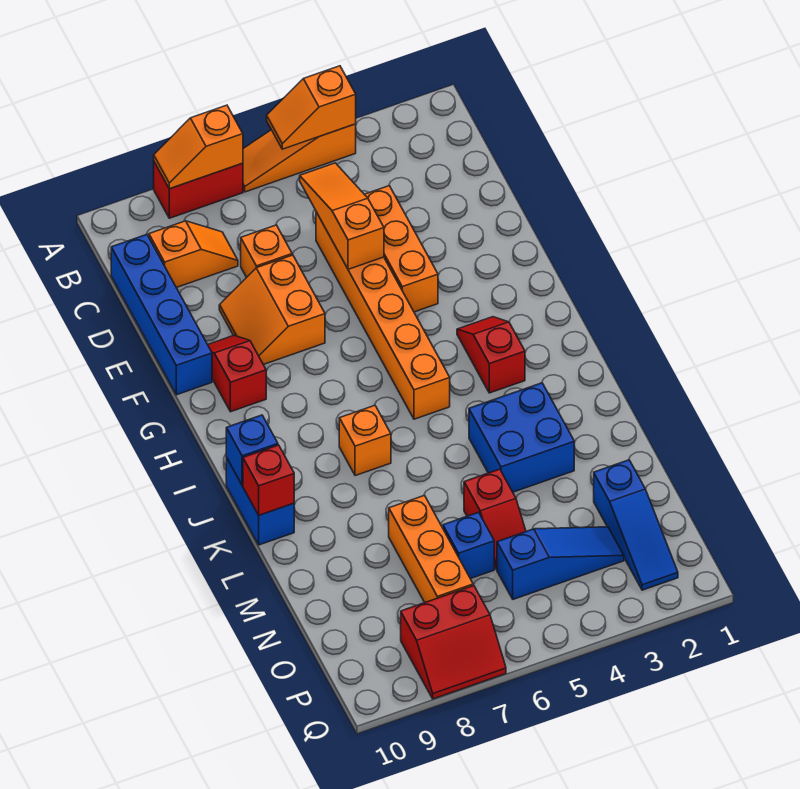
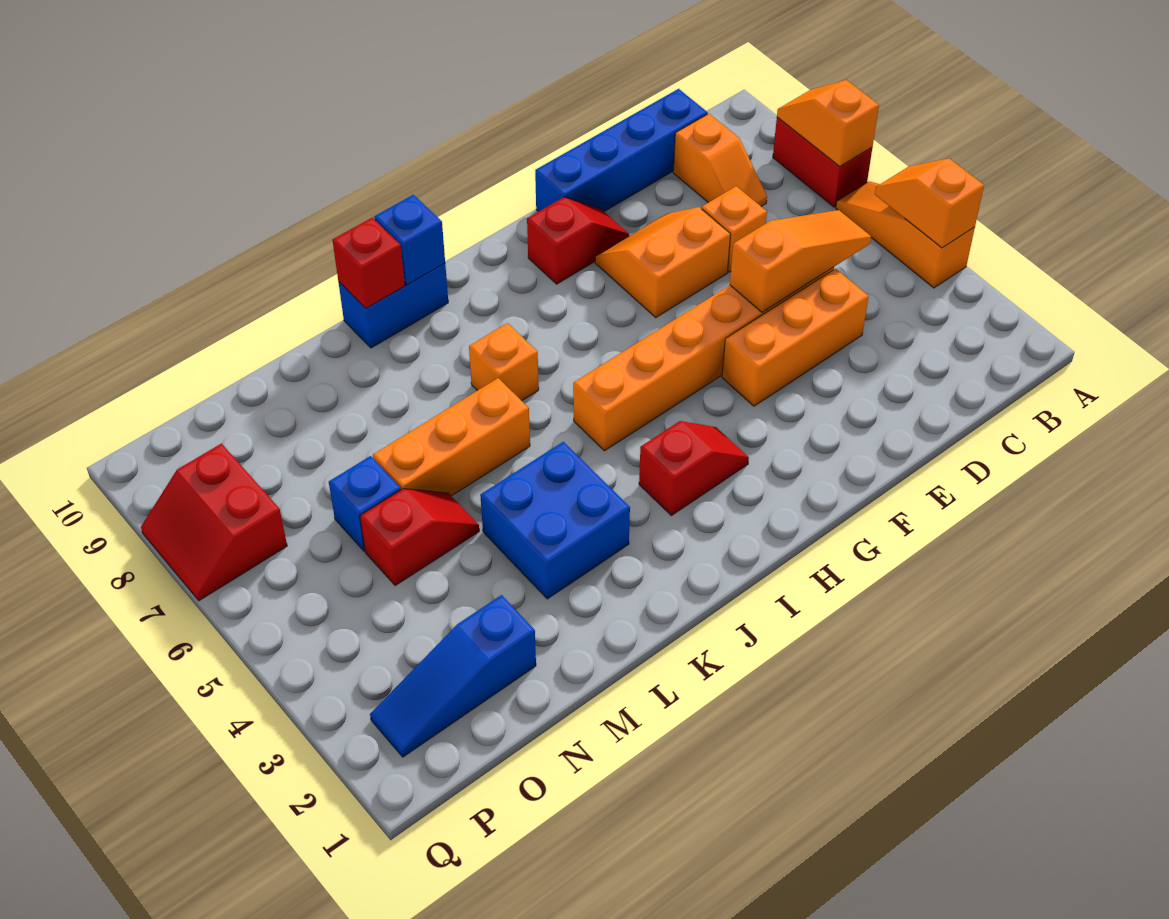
red slope M5:N5 level 1 top M -> red slope M5:N5 level 1 top N
orange brick M7:O7 level 1 -> orange brick K6:M6 level 1
blue slope O3:O5 level 1 top 5 -> none

